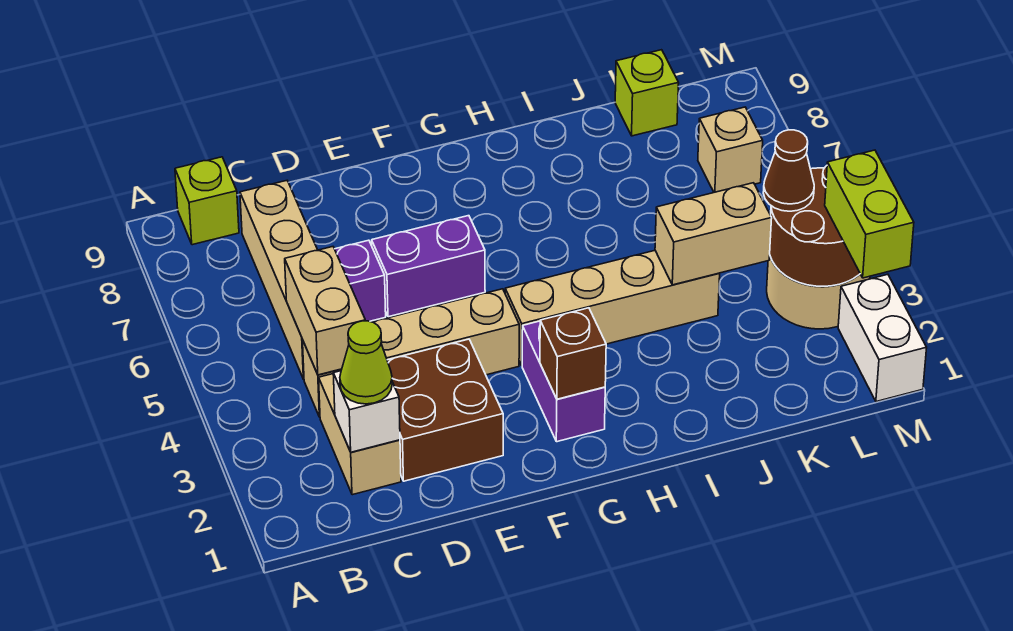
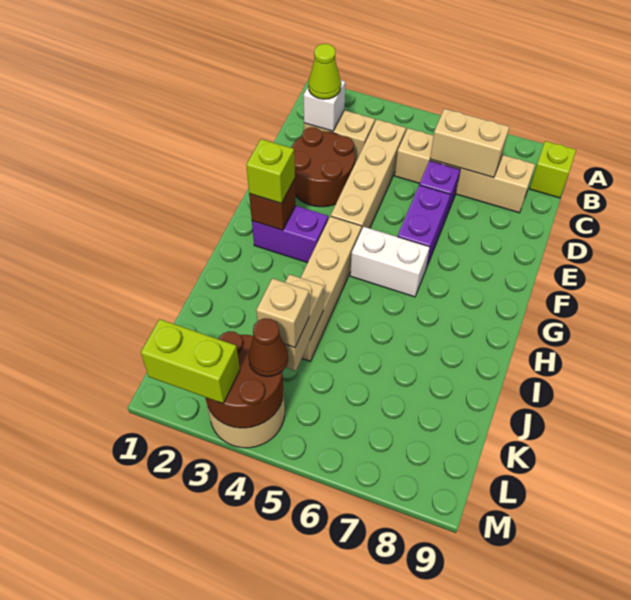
tan brick C4:C5 level 2 -> tan brick C6:C7 level 2
brown brick D2:E3 level 1 -> brown round brick D2:E3 level 1
lime brick K9 level 1 -> lime brick G2 level 3
tan brick L7 level 1 -> tan brick K4 level 3
white brick M1:M2 level 1 -> white brick G5:G6 level 1

